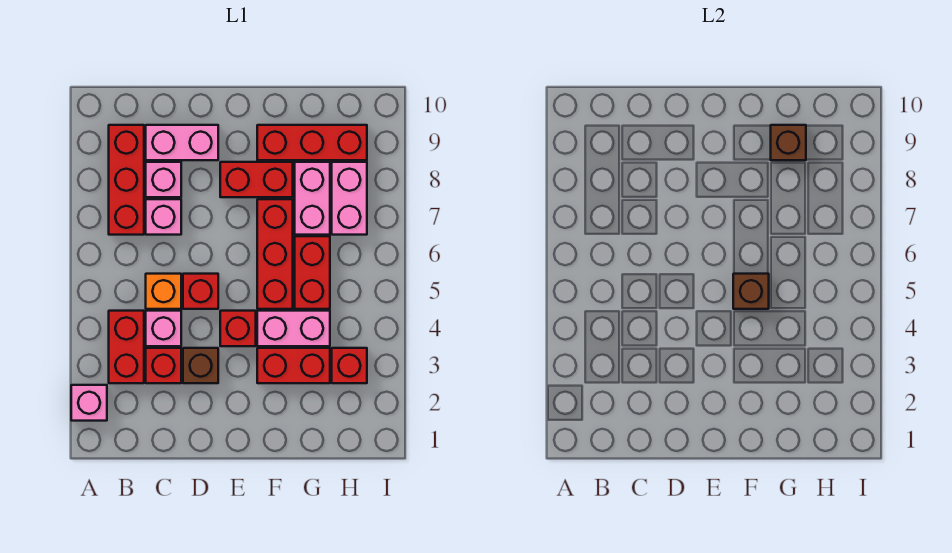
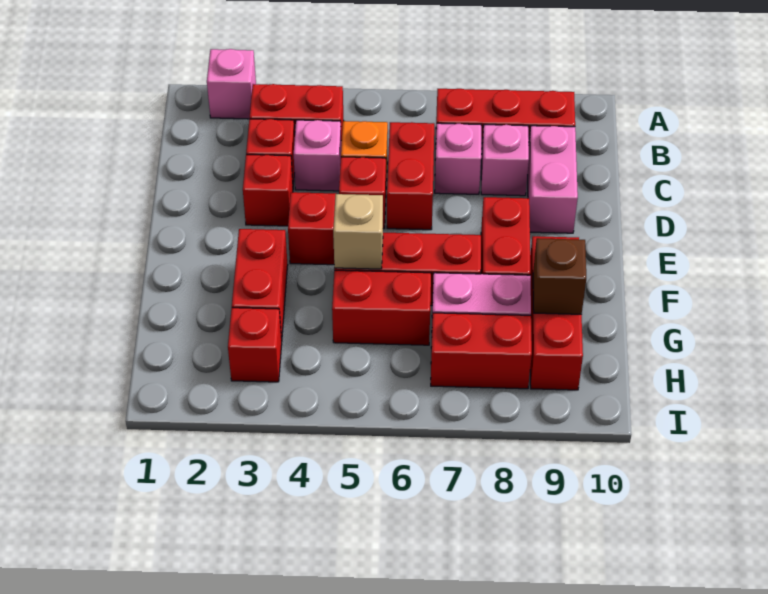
none -> red brick C6:D6 level 1
brown brick D3 level 1 -> red brick D3 level 1
pink brick F4:G4 level 1 -> none
brown brick F5 level 2 -> tan brick F5 level 2
pink brick H7:H8 level 1 -> red brick H7:H8 level 1

